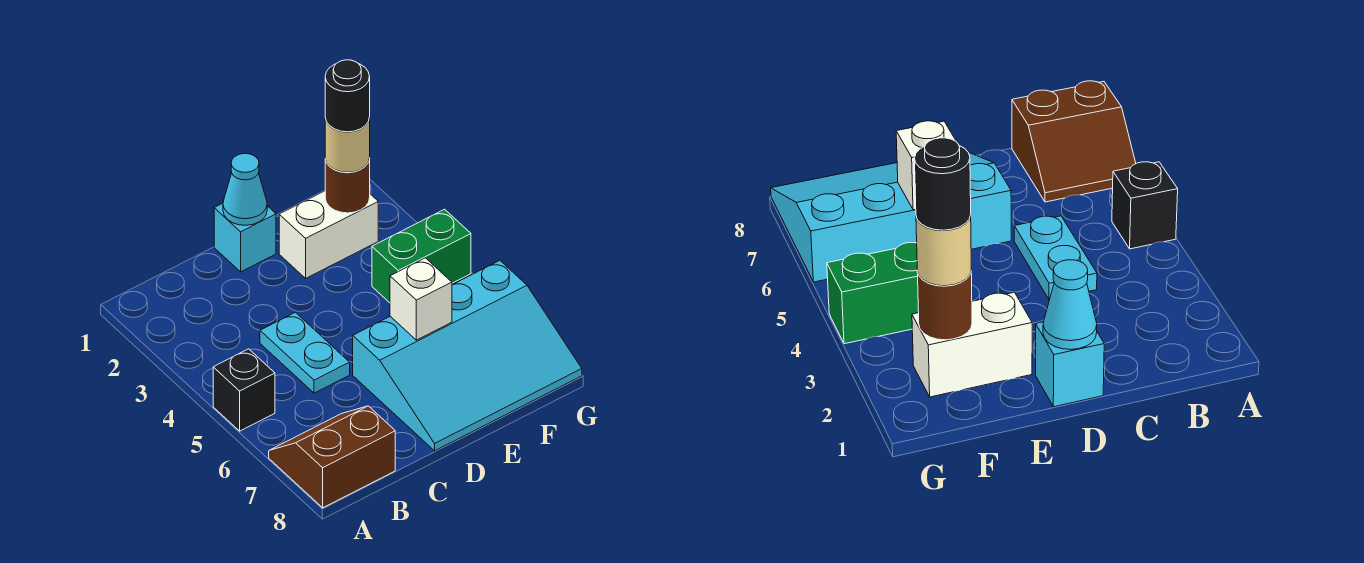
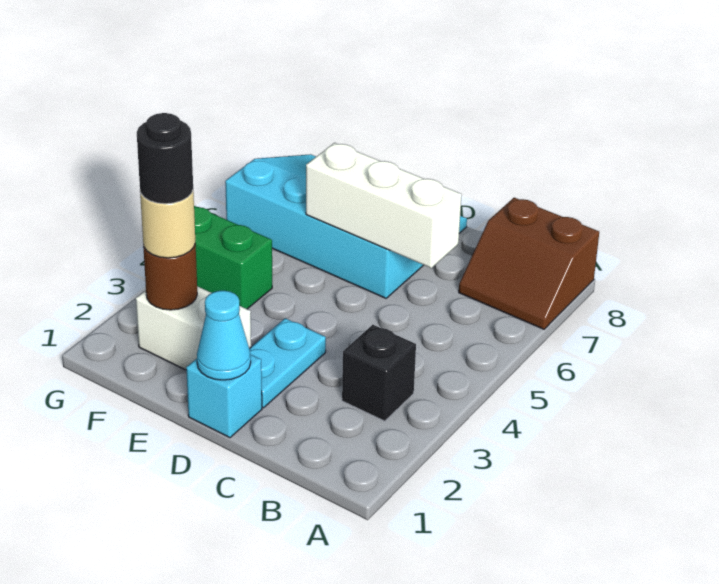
black brick A5 level 1 -> black brick B3 level 1
cyan plate C4:C5 level 1 -> cyan plate D2:D3 level 1
white brick E6 level 2 -> white brick C6:E6 level 2

